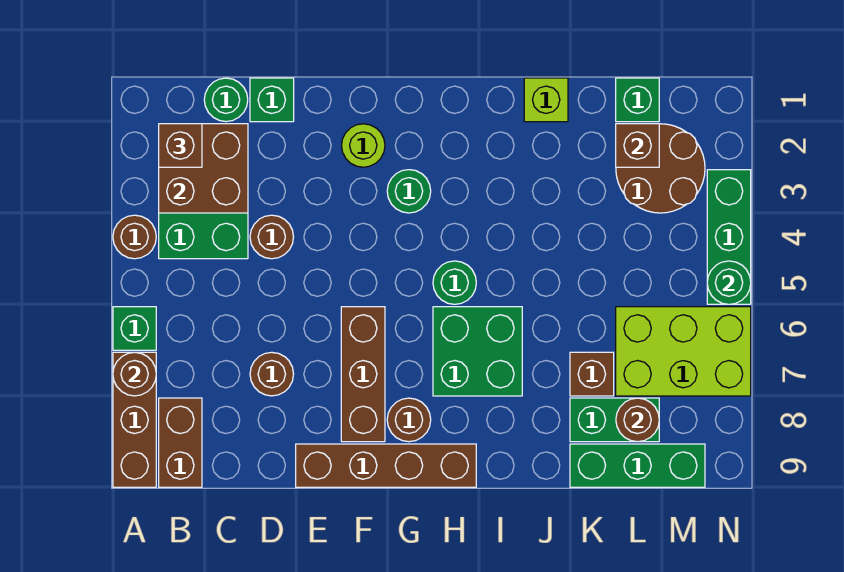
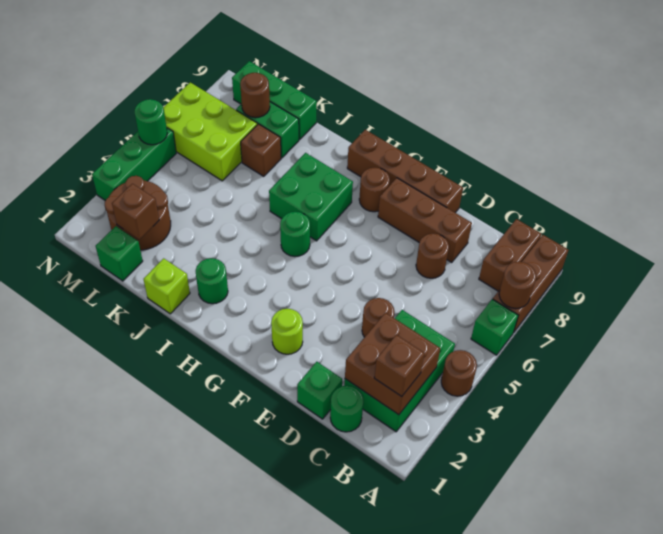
brown brick F6:F8 level 1 -> brown brick D8:F8 level 1
green round brick G3 level 1 -> green round brick I2 level 1

